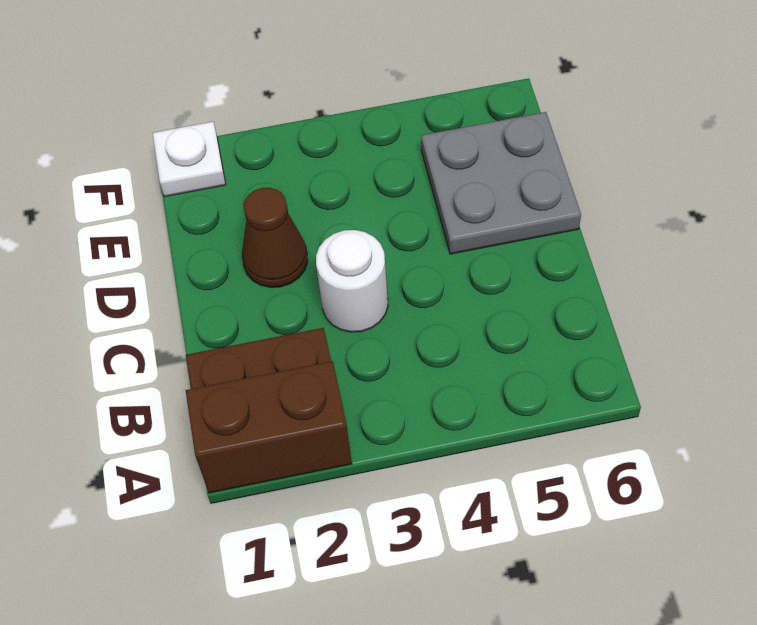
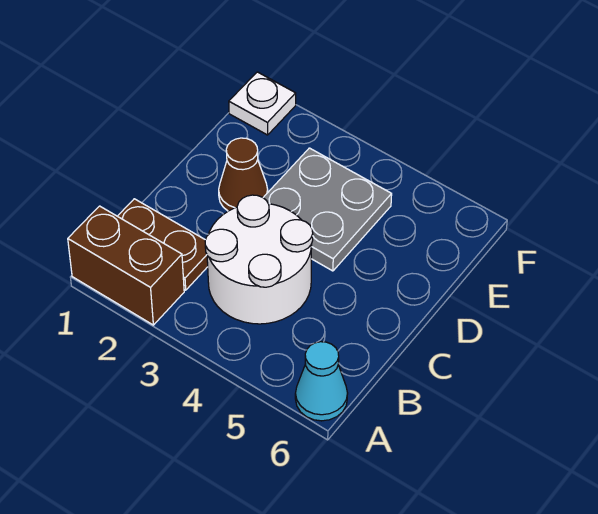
none -> cyan cone A6 level 1
white round brick C3 level 1 -> white round brick B3:C4 level 1
grey plate D5:E6 level 1 -> grey plate D3:E4 level 1

